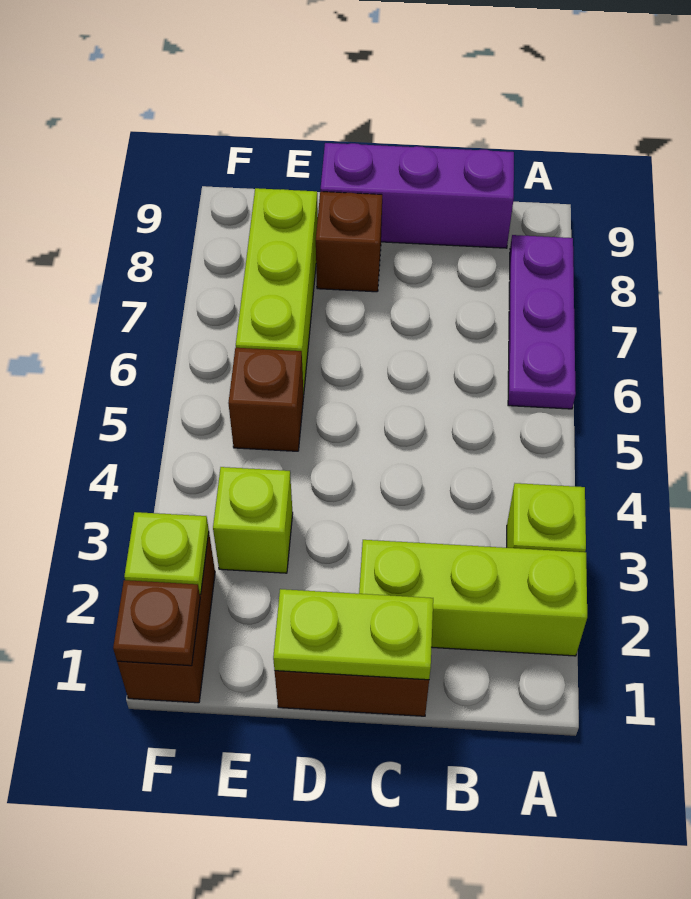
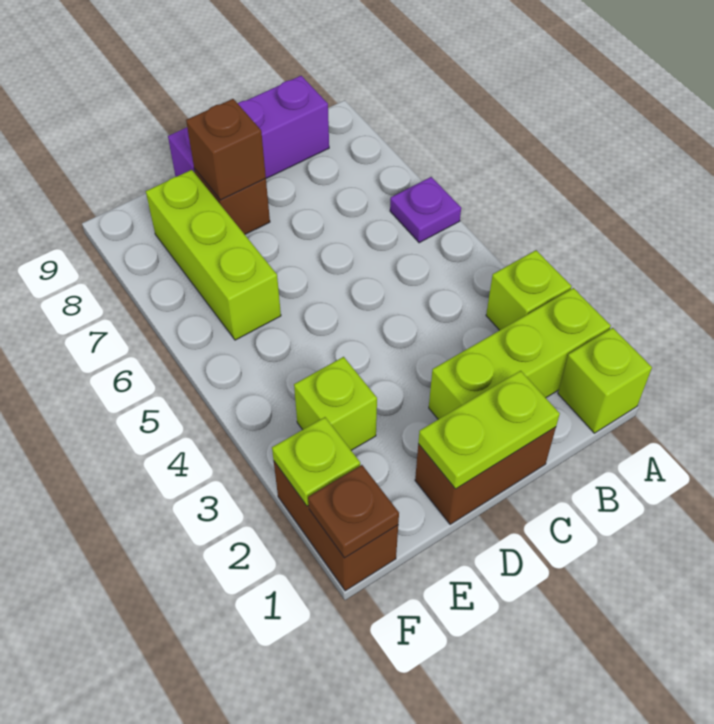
none -> lime brick A1 level 1
purple plate A6:A8 level 1 -> purple plate A6 level 1
brown brick E5 level 1 -> brown brick D8 level 2

